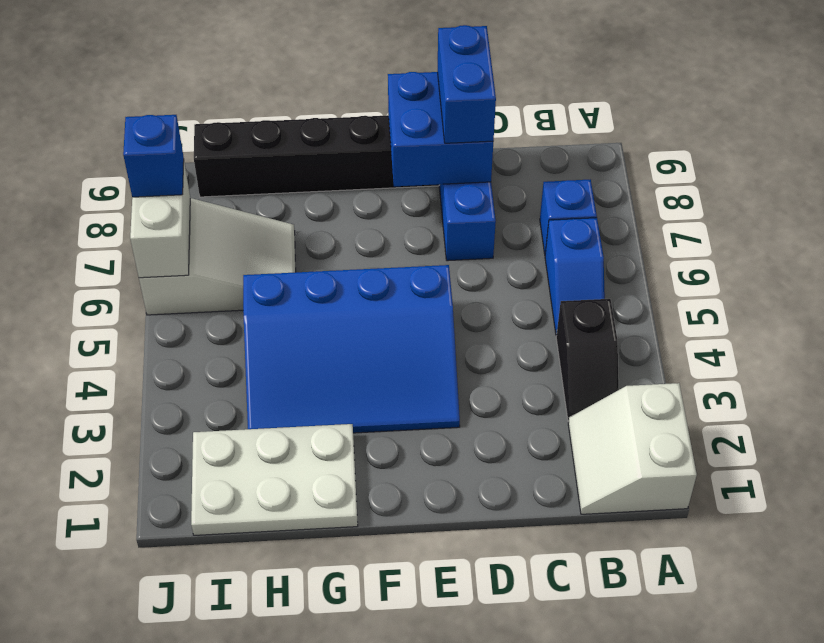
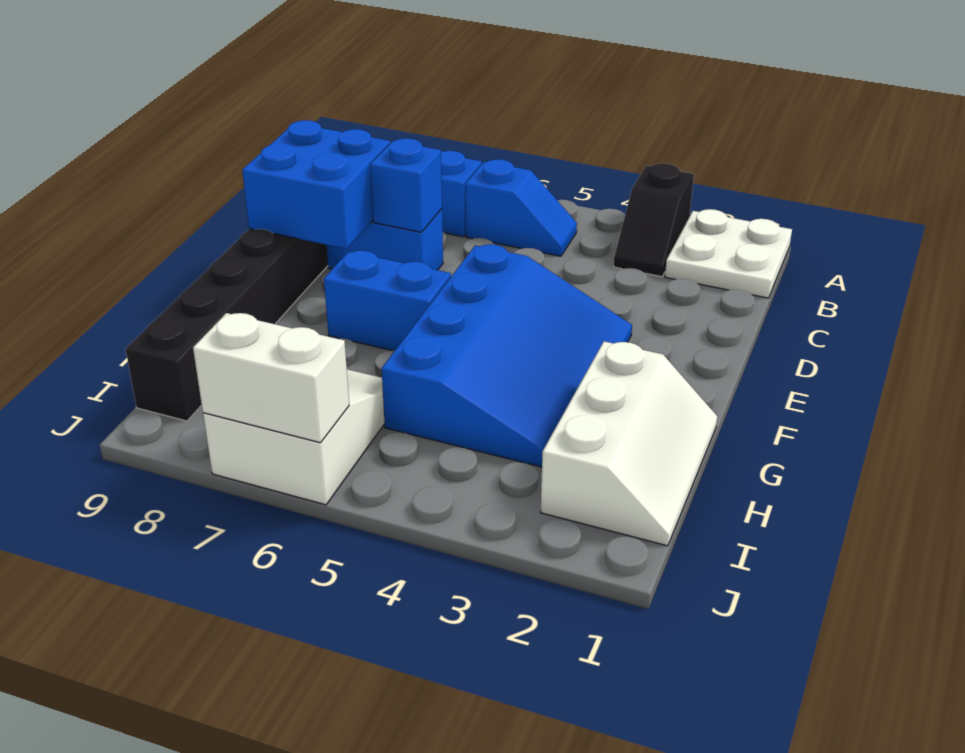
white slope A1:B2 level 1 top A -> white plate A1:B2 level 1
black slope B3:B4 level 1 top 4 -> black slope A3:B3 level 1 top A
blue brick D8:D9 level 3 -> blue brick F6:F7 level 1
white plate G1:I2 level 1 -> white slope G1:I2 level 1 top 2
blue brick J7 level 3 -> blue brick D7 level 2

